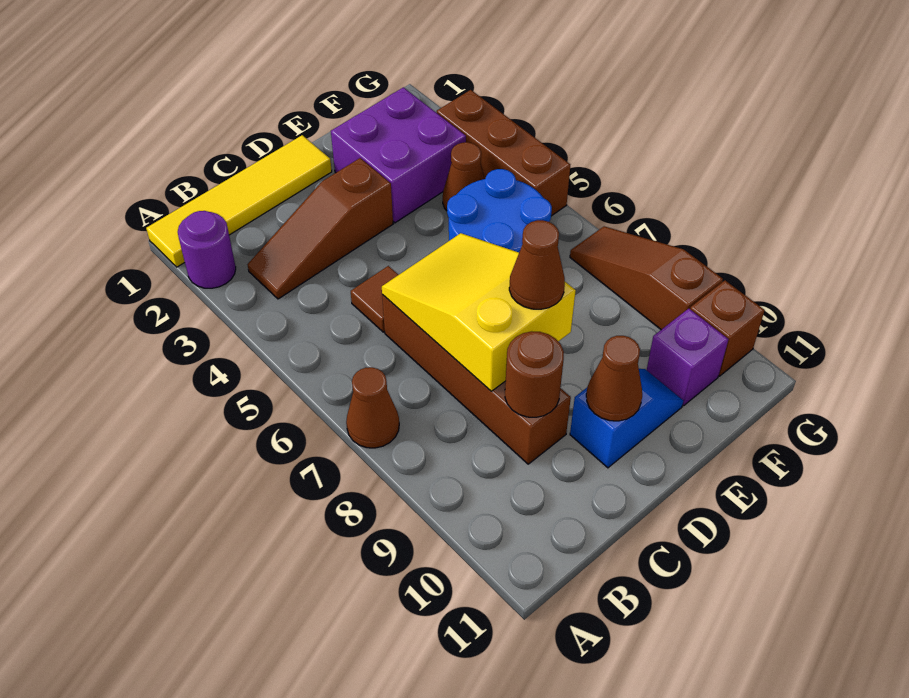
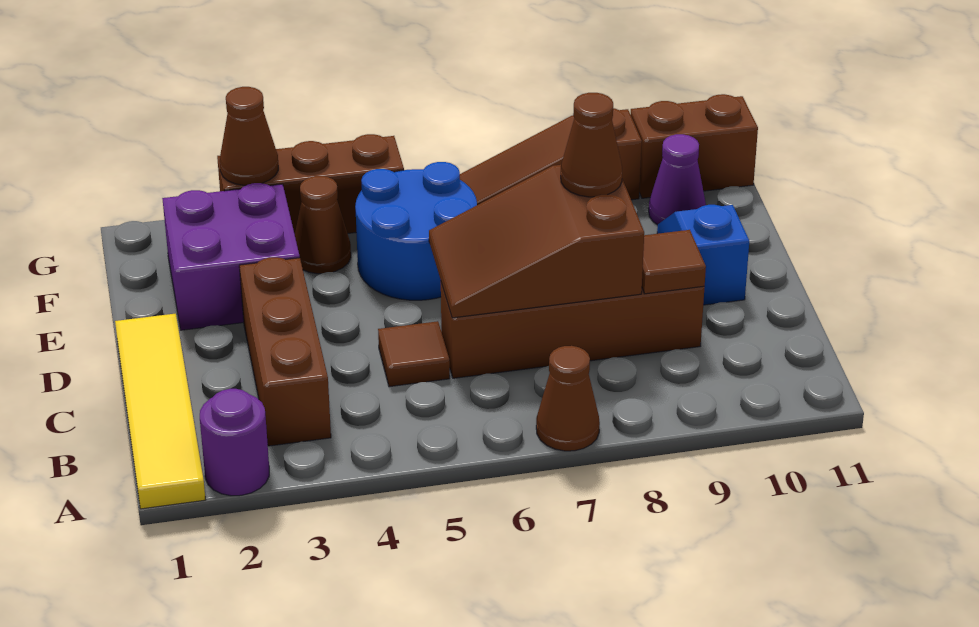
brown slope B3:D3 level 1 top D -> brown brick B3:D3 level 1
yellow slope C6:D8 level 2 top 8 -> brown slope C6:D8 level 2 top 8
brown round brick C9 level 2 -> brown tile C9 level 2
brown cone D10 level 2 -> brown cone G3 level 2
purple brick F10 level 1 -> purple cone F10 level 1
brown brick G10 level 1 -> brown brick G10:G11 level 1

